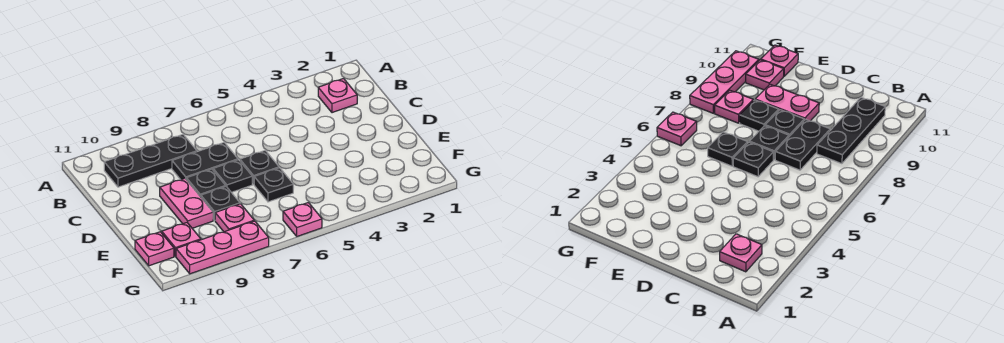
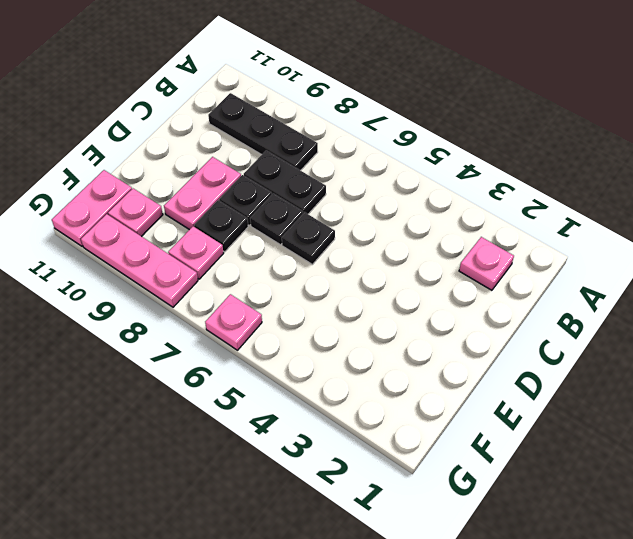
black plate E6 level 1 -> none
pink plate F11 level 1 -> pink plate F11:G11 level 1

